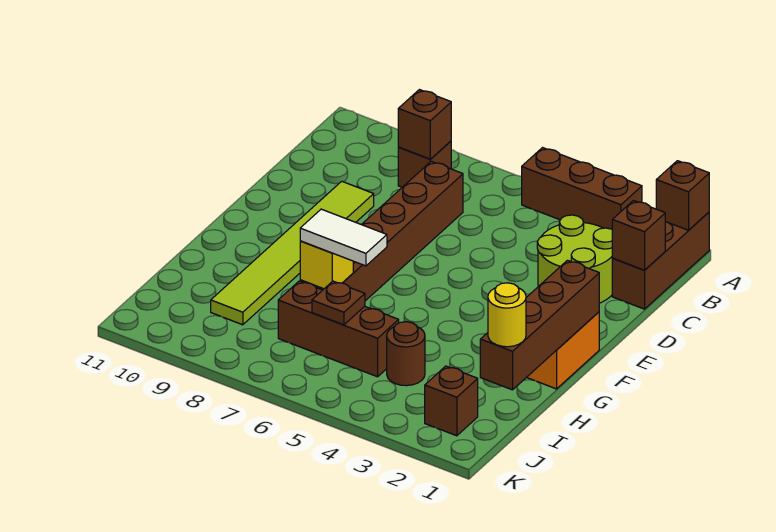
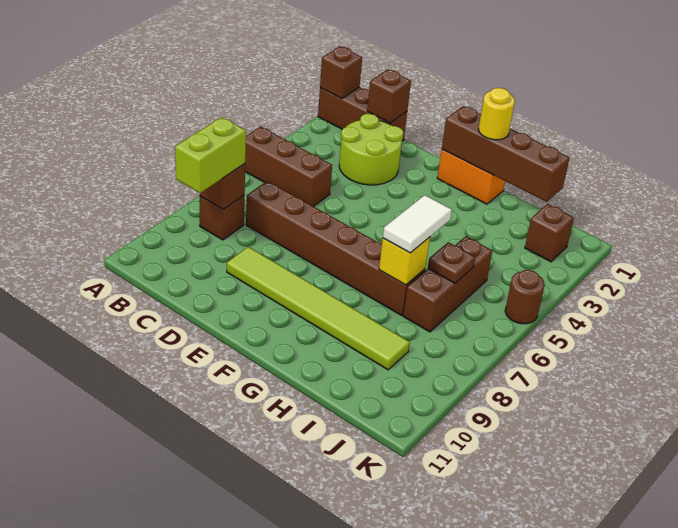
brown brick A3:A5 level 1 -> brown brick A5:C5 level 1
none -> lime brick B8:B9 level 3
yellow round brick I1 level 3 -> yellow round brick G1 level 3
brown round brick I4 level 1 -> brown round brick K5 level 1

